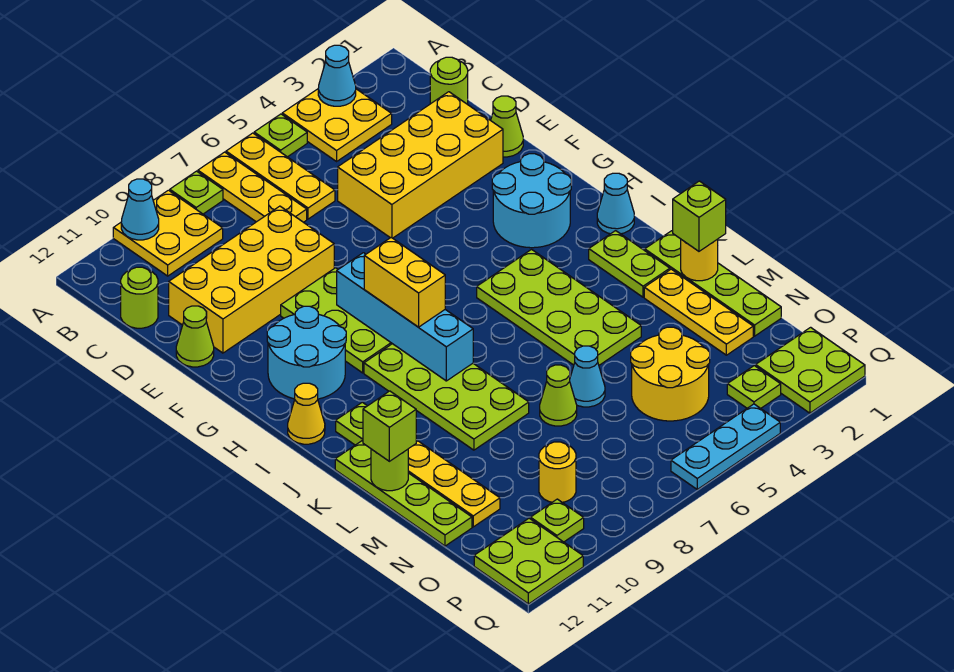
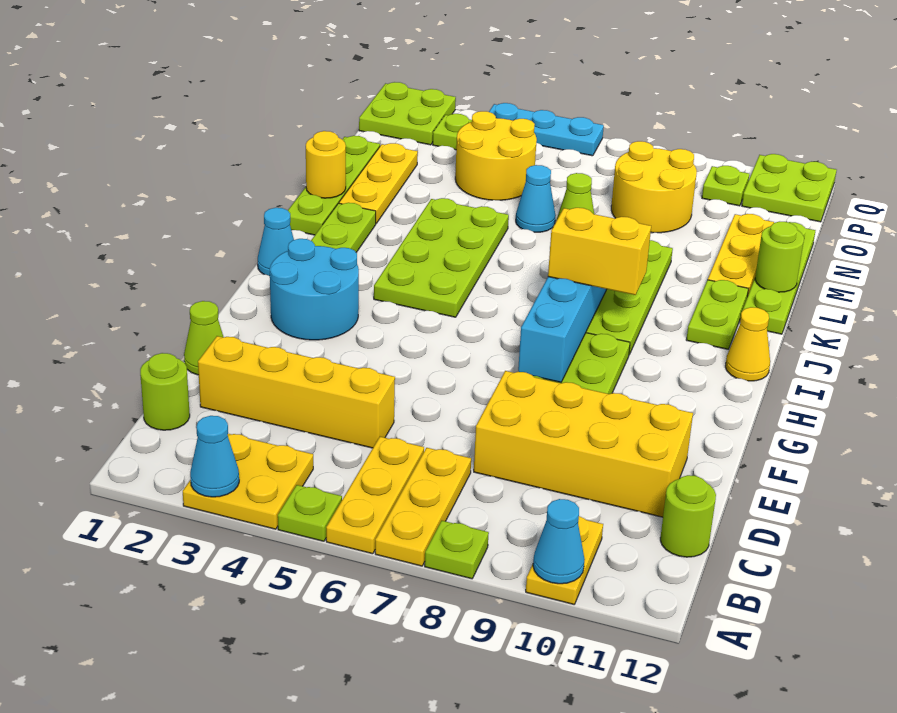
yellow plate A9:B10 level 1 -> yellow plate A10:B10 level 1
yellow brick D2:E5 level 1 -> yellow brick D2:D5 level 1
lime cone E12 level 1 -> none
cyan round brick G10:H11 level 1 -> none
yellow brick H8:I8 level 3 -> yellow brick I8:I9 level 3
lime brick L1 level 3 -> none
lime brick L12 level 3 -> none
yellow round brick O9 level 1 -> yellow round brick N8:O9 level 1

